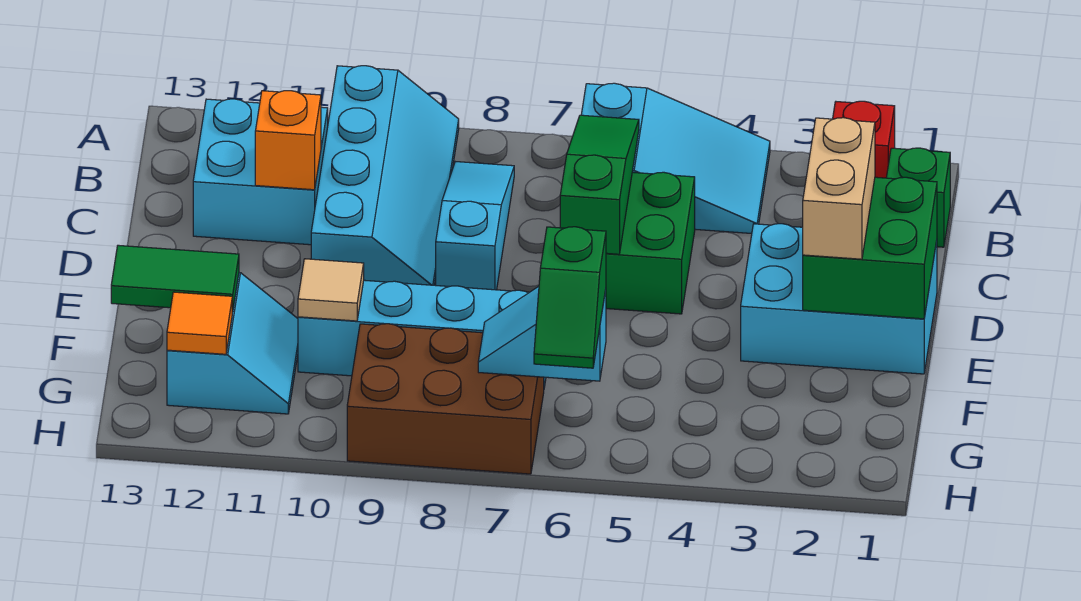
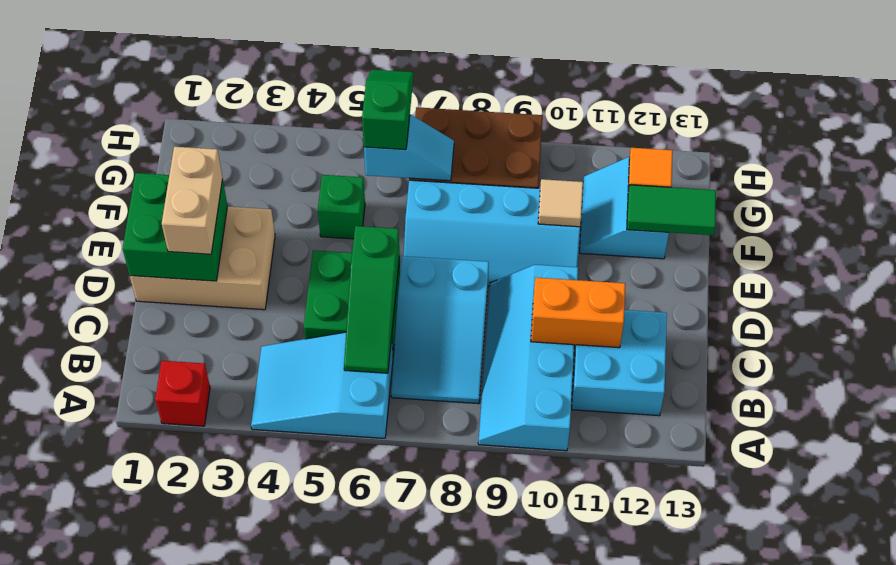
green brick B1 level 1 -> green brick F5 level 1
cyan slope B8:D8 level 1 top D -> cyan slope B7:D8 level 1 top D
orange brick C11 level 2 -> orange brick C10:C11 level 2
cyan brick D1:E3 level 1 -> tan brick D1:E3 level 1

